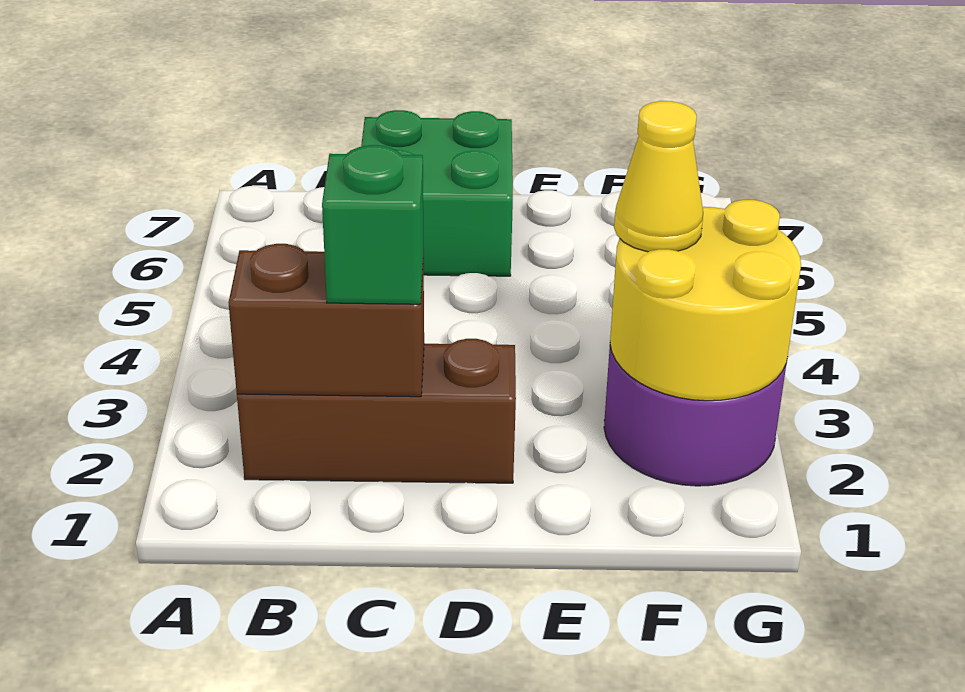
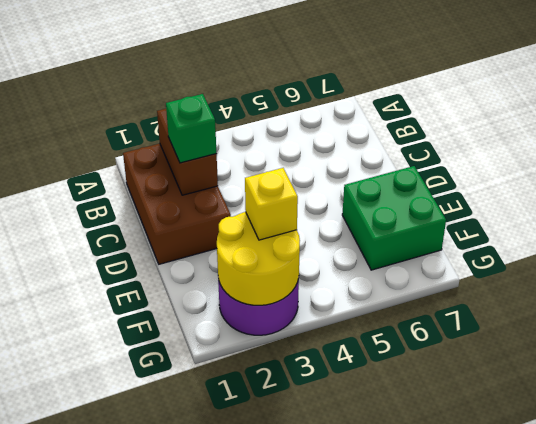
brown brick B2:D2 level 1 -> brown brick B1:D2 level 1
green brick C6:D7 level 1 -> green brick E6:F7 level 1
yellow cone F3 level 3 -> yellow brick F3 level 3

